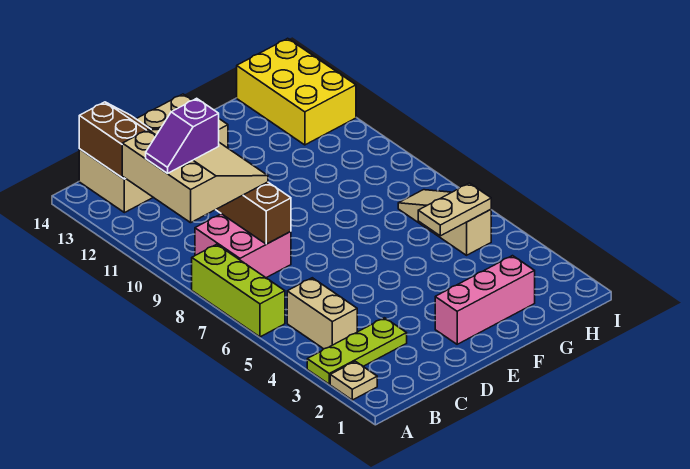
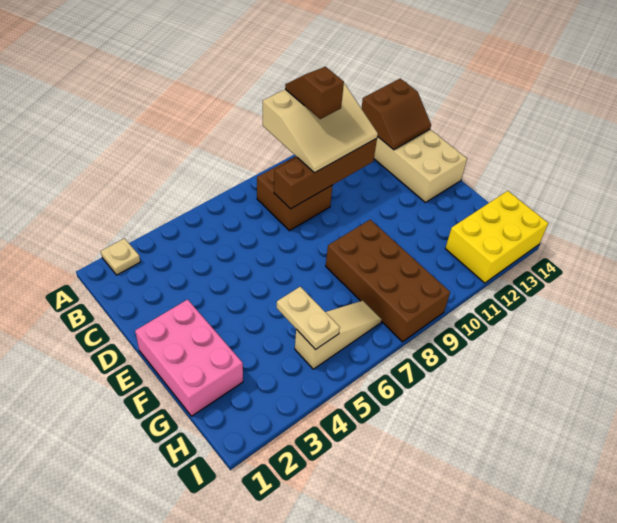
lime plate A3:C3 level 1 -> none
lime brick A6:A8 level 1 -> none
purple slope A10:B10 level 4 top B -> brown slope A10:B10 level 4 top B
tan brick B4:B5 level 1 -> none
pink brick B8:C9 level 1 -> brown brick B8:C9 level 1
pink brick E2:G2 level 1 -> pink brick E1:G2 level 1
none -> brown brick F8:I9 level 1

